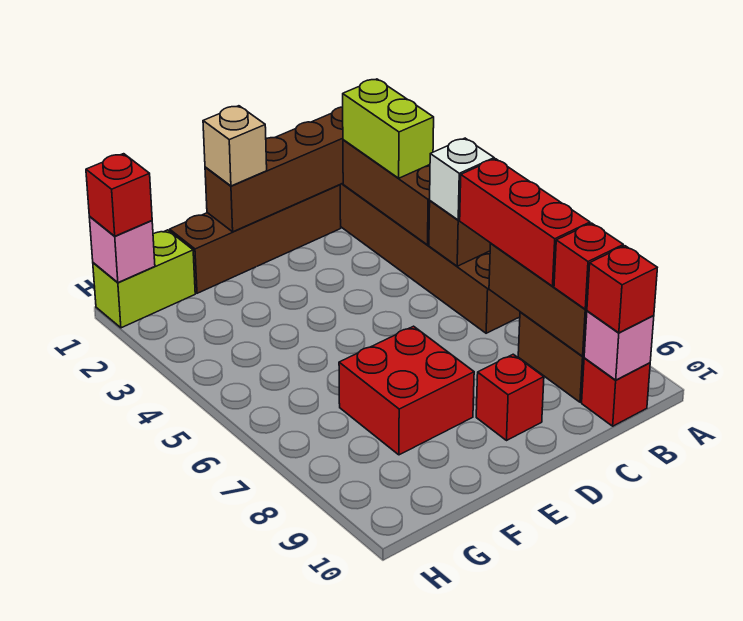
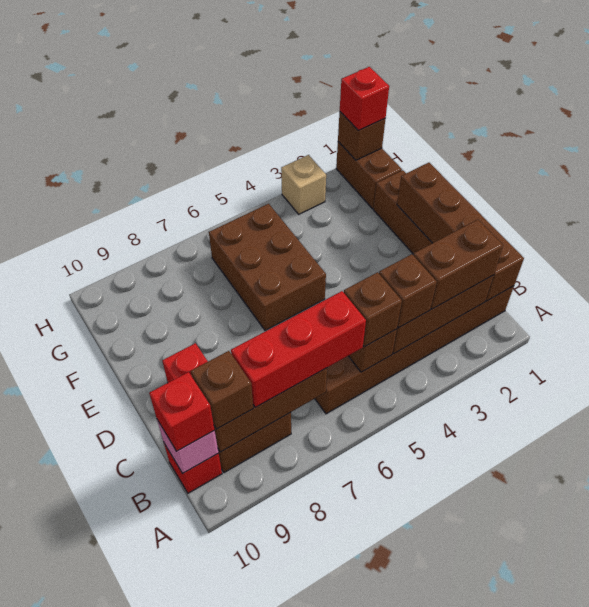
lime brick B2:B3 level 3 -> brown brick B2:B3 level 3
none -> brown brick B4 level 3
white brick B5 level 3 -> brown brick B5 level 3
red brick B9 level 3 -> brown brick B9 level 3
tan brick E1 level 3 -> tan brick H3 level 1
none -> brown brick E5:G6 level 1
red brick E7:F8 level 1 -> none
lime brick G1:H1 level 1 -> brown brick G1:H1 level 1
pink brick H1 level 2 -> brown brick H1 level 2

